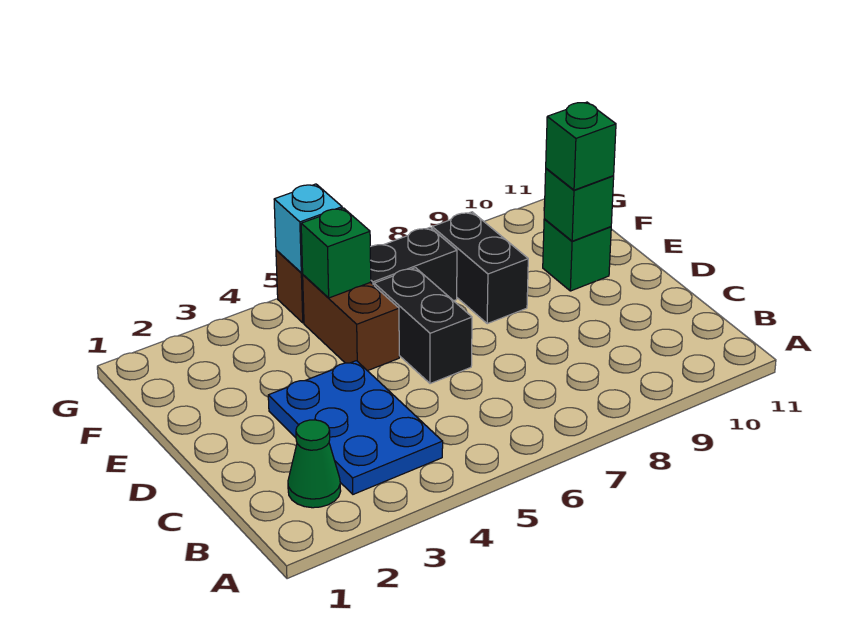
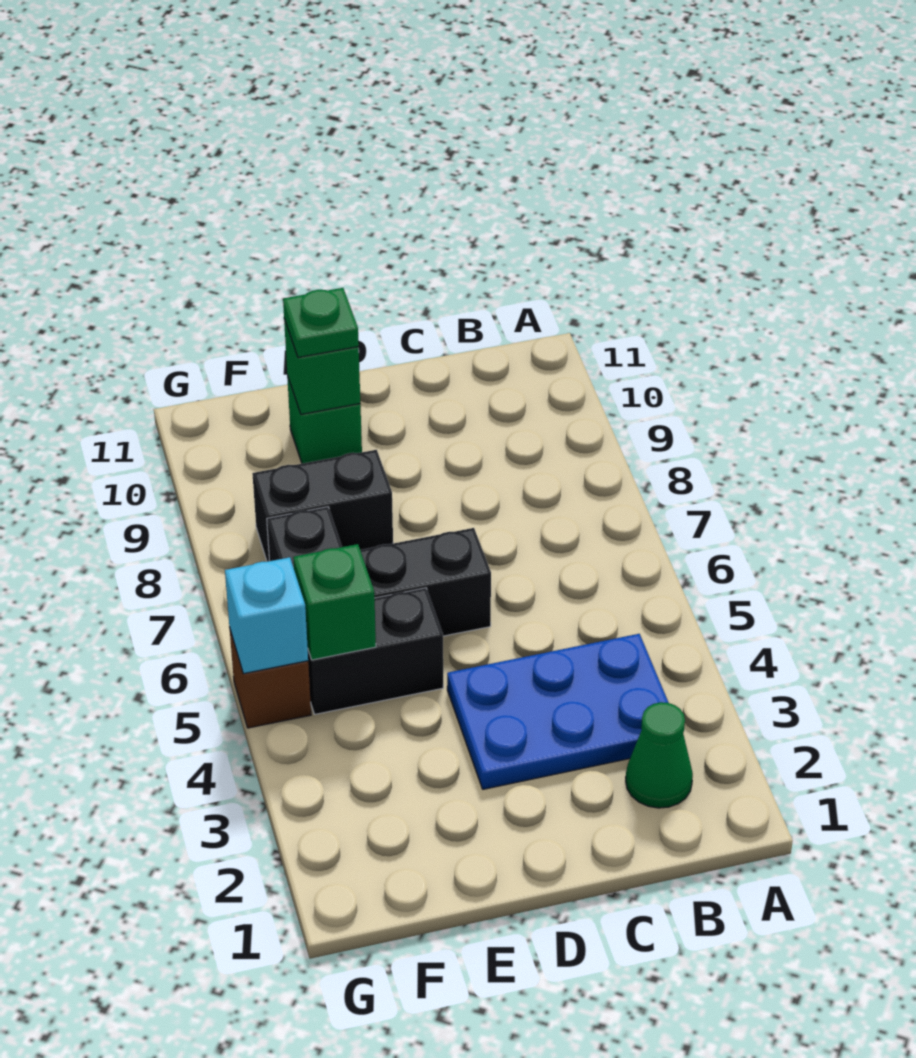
brown brick E5:F5 level 1 -> black brick E5:F5 level 1
green brick E10 level 3 -> green plate E10 level 3

